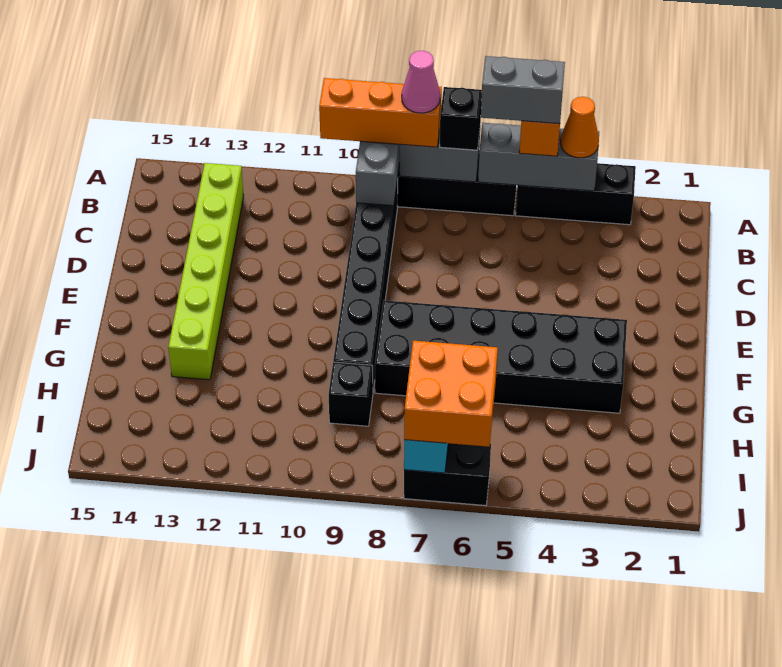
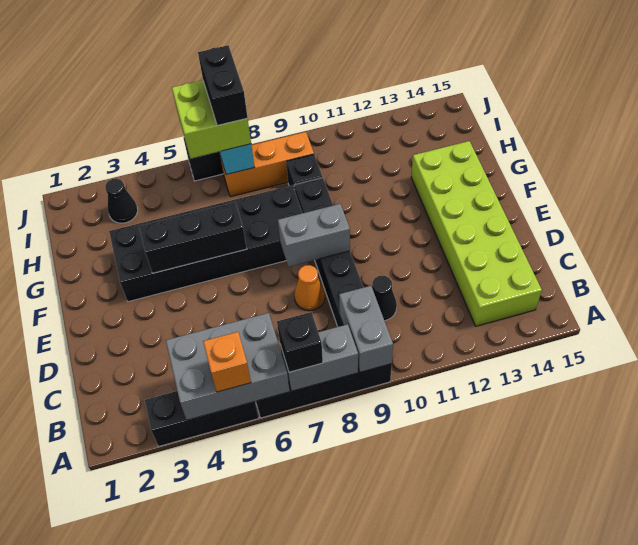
grey brick A4:A6 level 2 -> grey brick A4:B6 level 2
orange cone A4 level 3 -> orange cone D8 level 1
grey brick A5:A6 level 4 -> grey brick E8:E9 level 2
orange brick A8:A10 level 3 -> orange brick I7:I9 level 1
pink cone A8 level 4 -> none
lime brick B13:G13 level 1 -> lime brick B13:G14 level 1
none -> black cone C10 level 1
none -> black brick F4:F6 level 2
none -> black cone I3 level 1
orange brick I6:J7 level 3 -> lime brick I6:J7 level 3
none -> black brick I7:J7 level 4

